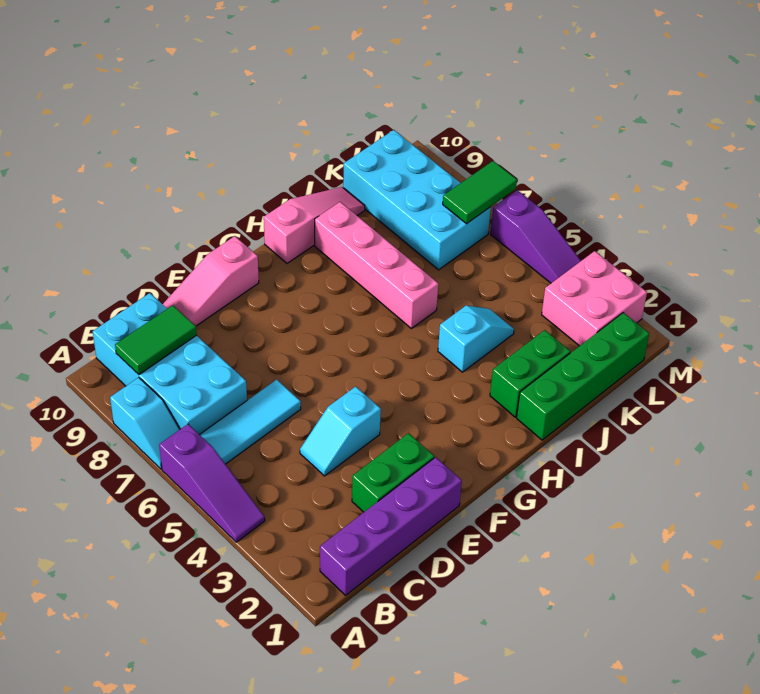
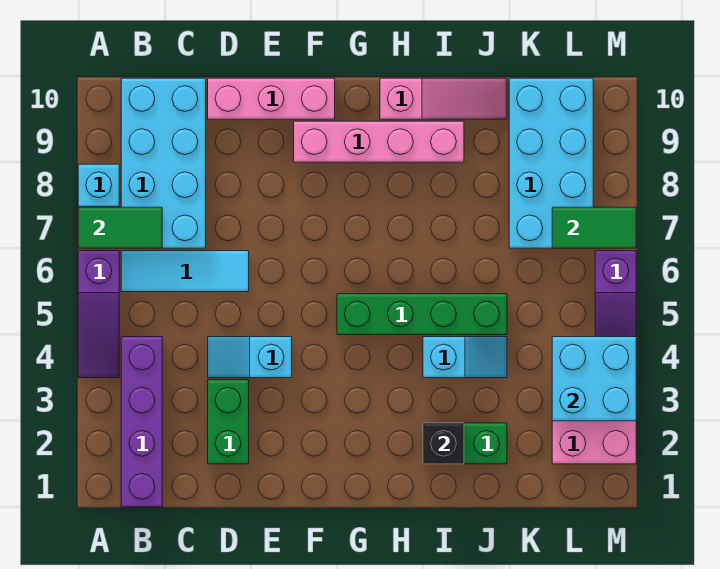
purple brick B1:E1 level 1 -> purple brick B1:B4 level 1
green tile B9:C9 level 2 -> green tile A7:B7 level 2
green brick D2:E2 level 1 -> green brick D2:D3 level 1
pink slope D10:F10 level 1 top F -> pink brick D10:F10 level 1
green brick I1:L1 level 1 -> green brick G5:J5 level 1
none -> black brick I2 level 2
pink brick I6:I9 level 1 -> pink brick F9:I9 level 1
none -> cyan brick L3:M4 level 2

